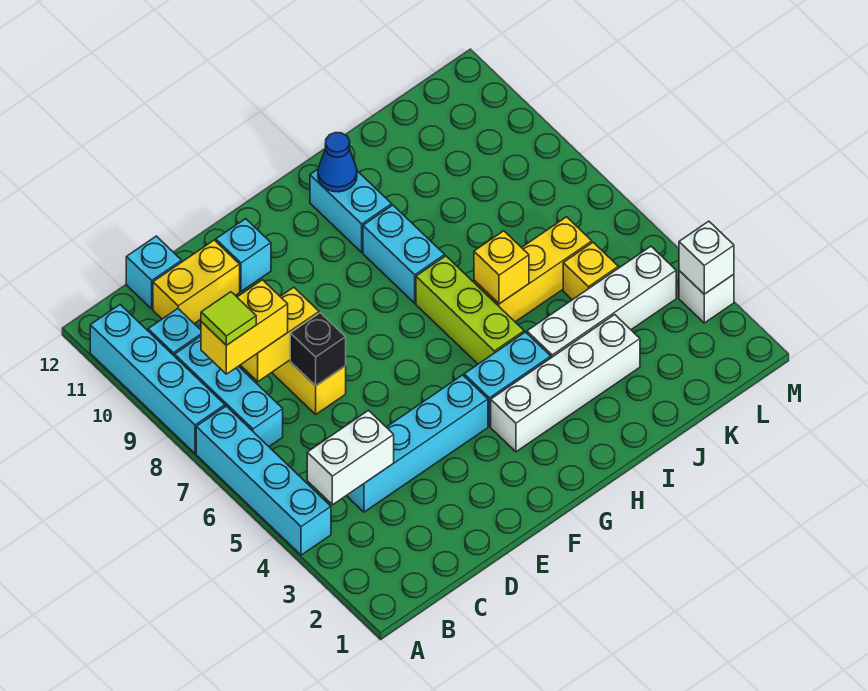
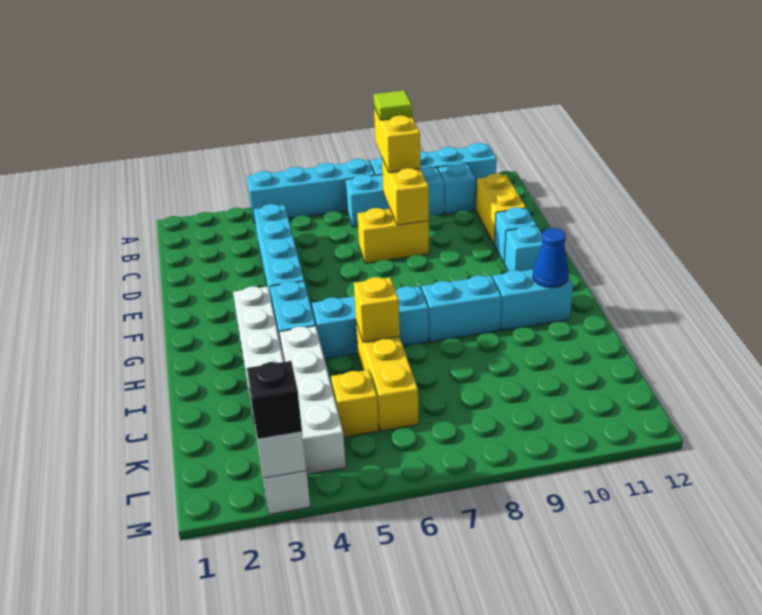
white brick B4:C4 level 2 -> none
cyan brick C12 level 1 -> cyan brick F11 level 1
black brick D7 level 2 -> black brick M3 level 3
lime brick H5:H7 level 1 -> cyan brick H5:H7 level 1

